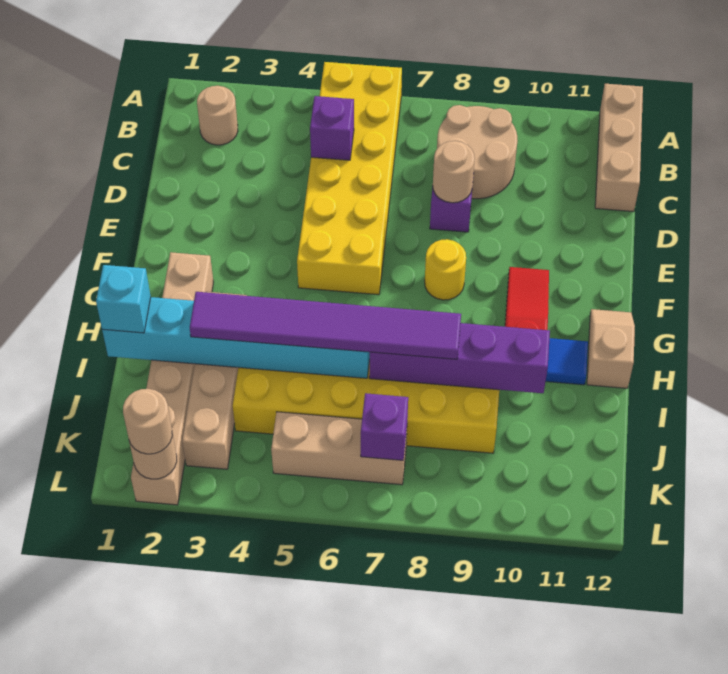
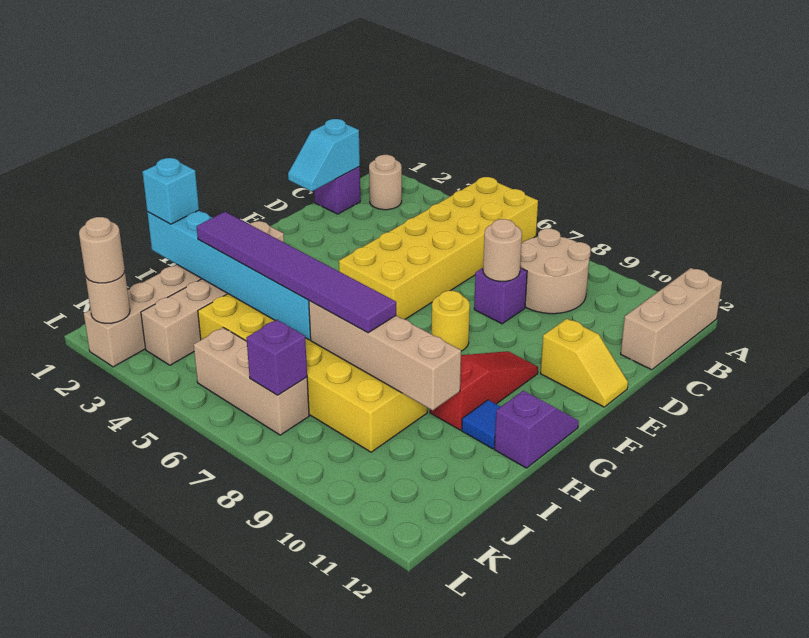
none -> cyan slope C1:D1 level 2 top C
purple brick C5 level 2 -> purple brick C1 level 1
none -> yellow slope E11:E12 level 1 top 11
tan slope G12:H12 level 1 top H -> purple slope G12:H12 level 1 top H
purple brick I7:I10 level 2 -> tan brick I7:I10 level 2

